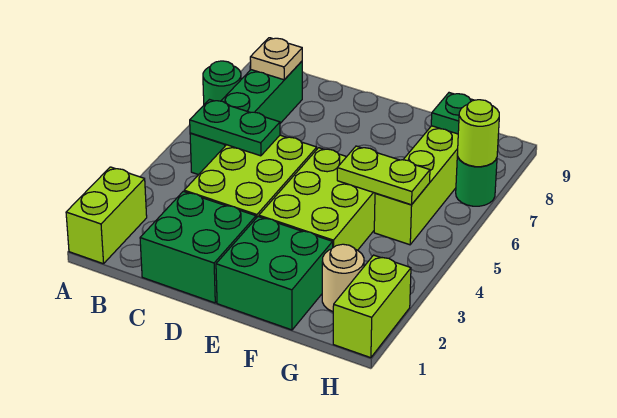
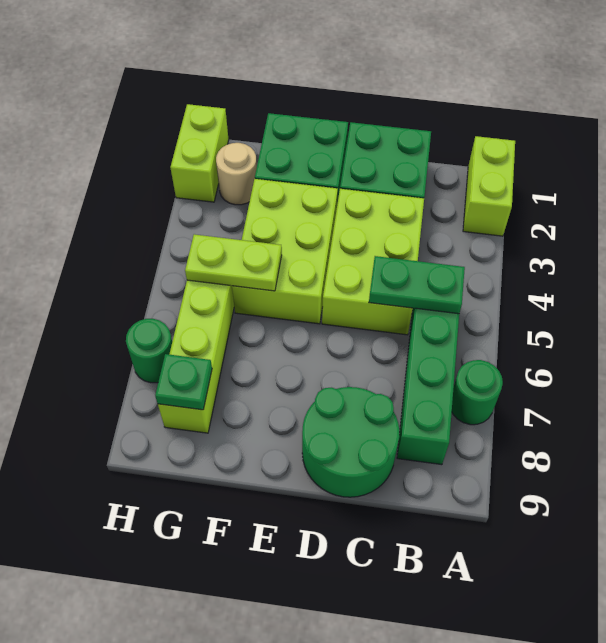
tan plate B8 level 2 -> none
none -> green round brick C8:D9 level 1
lime round brick H7 level 2 -> none

